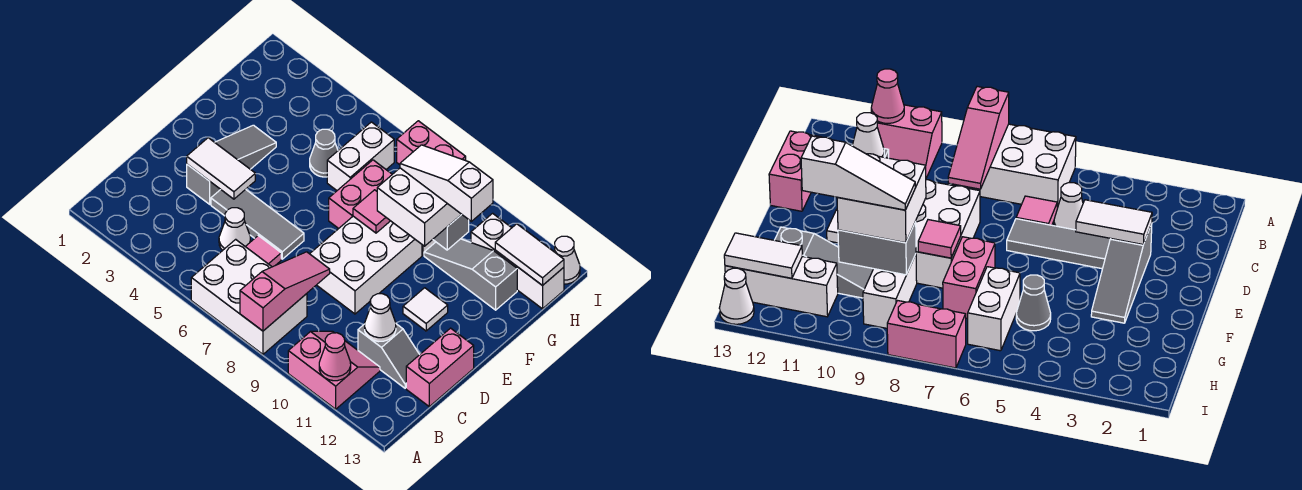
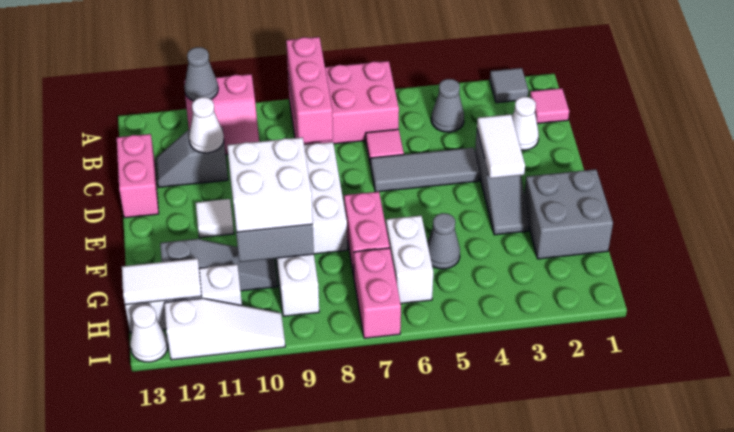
none -> grey tile A2 level 1
white brick A6:B8 level 1 -> pink brick A6:B8 level 1
pink slope A8:C8 level 2 top A -> pink brick A8:C8 level 2
pink cone A11 level 2 -> grey cone A11 level 2
none -> grey cone B4 level 1
white cone C5 level 1 -> white cone C2 level 1
white tile D3:D4 level 2 -> white tile D3:E3 level 2
none -> grey brick F1:G2 level 1
pink tile F8 level 2 -> pink tile B1 level 1
white slope G9:G11 level 4 top 11 -> white slope I10:I12 level 1 top 12
pink brick I7:I8 level 1 -> pink brick H7:I7 level 1

